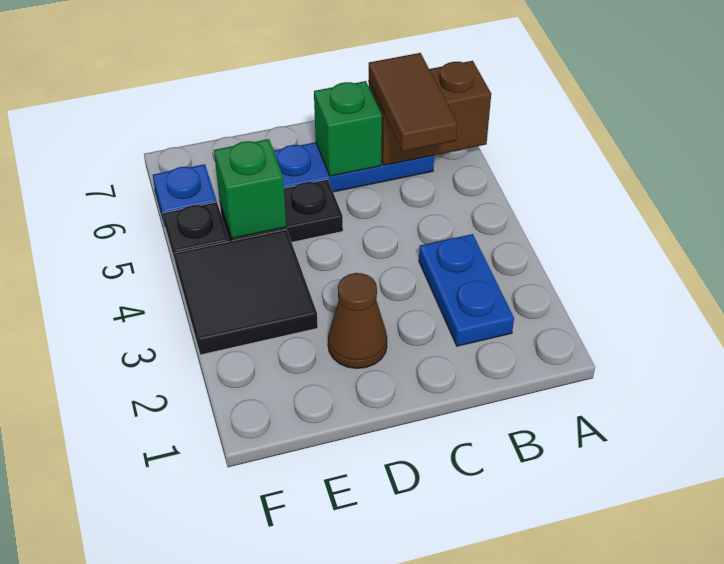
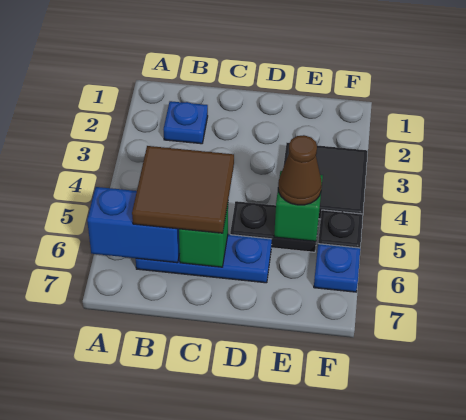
brown brick A6:B6 level 2 -> blue brick A6:B6 level 2
blue plate B2:B3 level 1 -> blue plate B2 level 1
brown tile B5:B6 level 3 -> brown tile B5:C6 level 3
brown cone D2 level 1 -> brown cone E5 level 3

